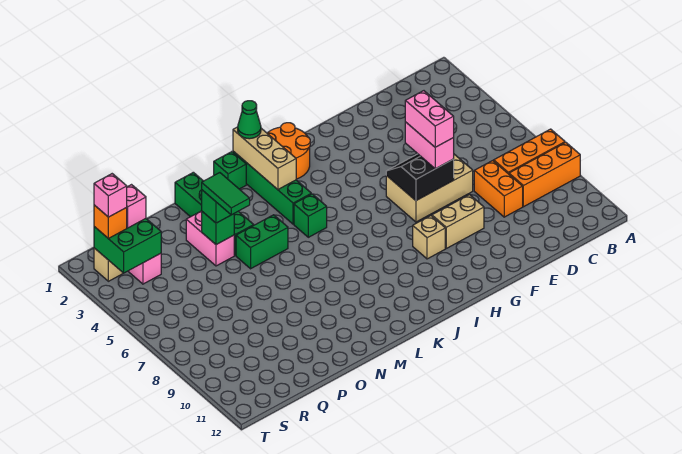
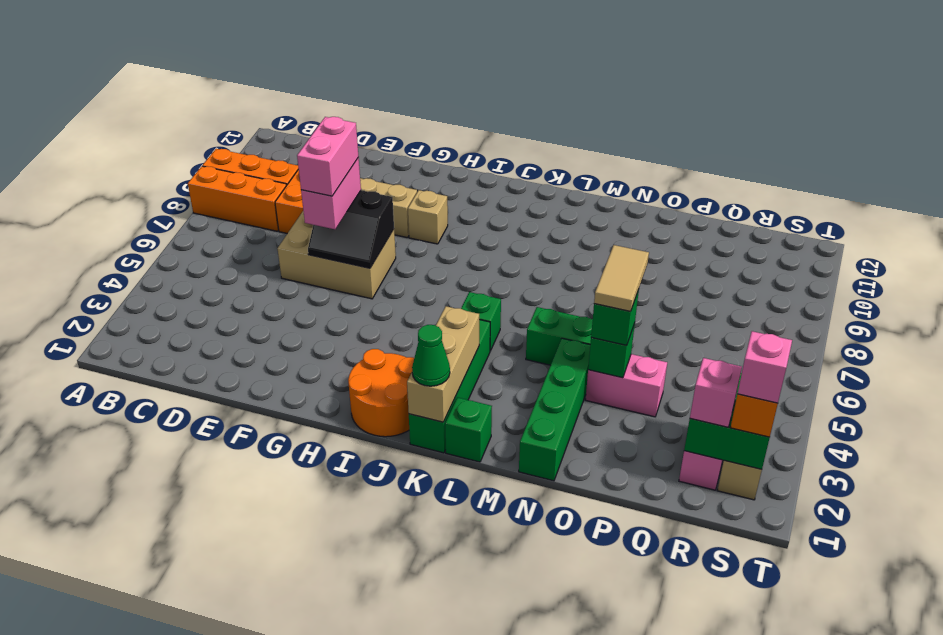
pink brick O3:O4 level 1 -> pink brick O4:P4 level 1
green tile O4:O5 level 4 -> tan tile O4:O5 level 4

